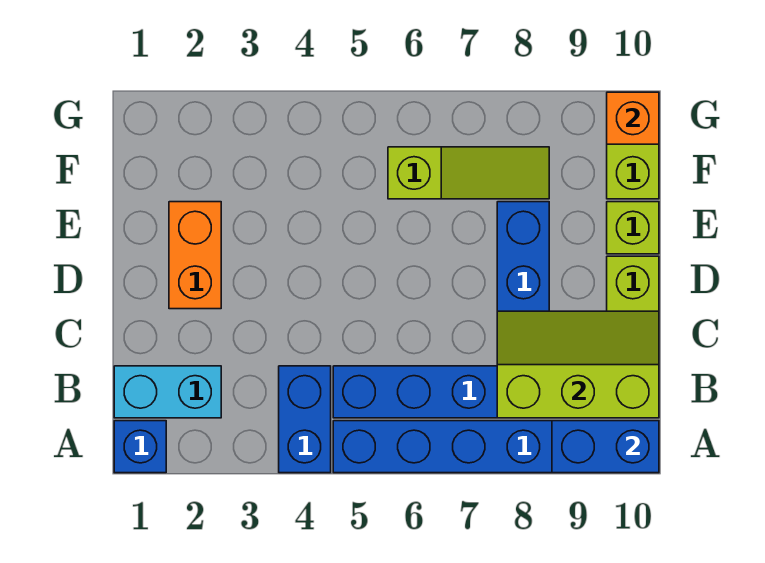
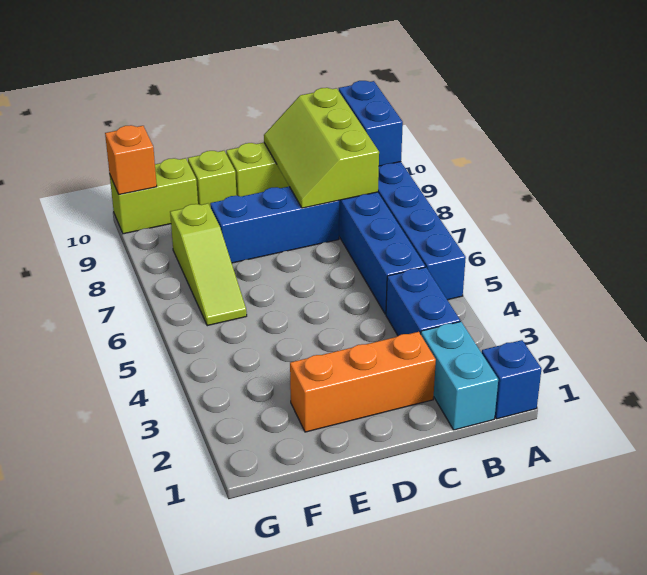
blue brick A4:B4 level 1 -> blue brick B3:B4 level 1
orange brick D2:E2 level 1 -> orange brick C2:E2 level 1
lime slope F6:F8 level 1 top 6 -> lime slope F6:F8 level 1 top 8

